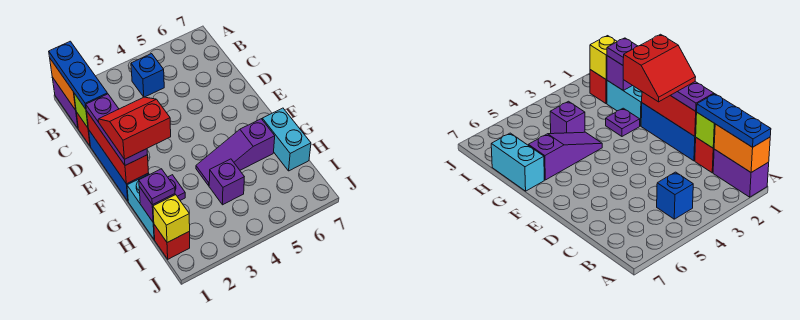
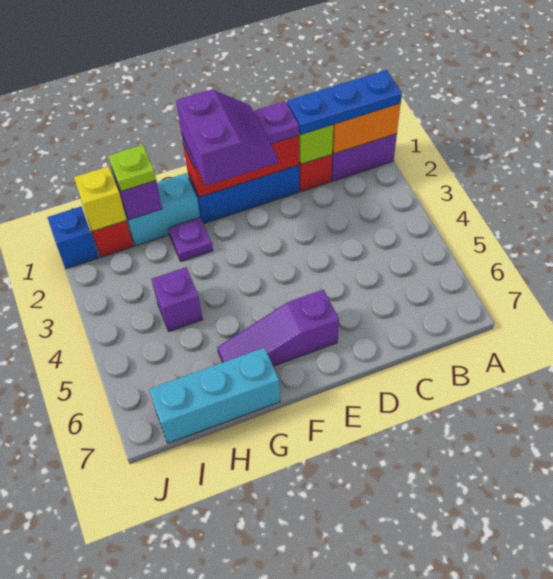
blue brick B4 level 1 -> blue brick J1 level 1
red slope E1:F2 level 4 top F -> purple slope E1:F2 level 4 top F
purple slope G4:G6 level 1 top 6 -> purple slope E6:G6 level 1 top E
cyan brick G7:H7 level 1 -> cyan brick G7:I7 level 1
purple plate H1 level 3 -> lime plate H1 level 3

